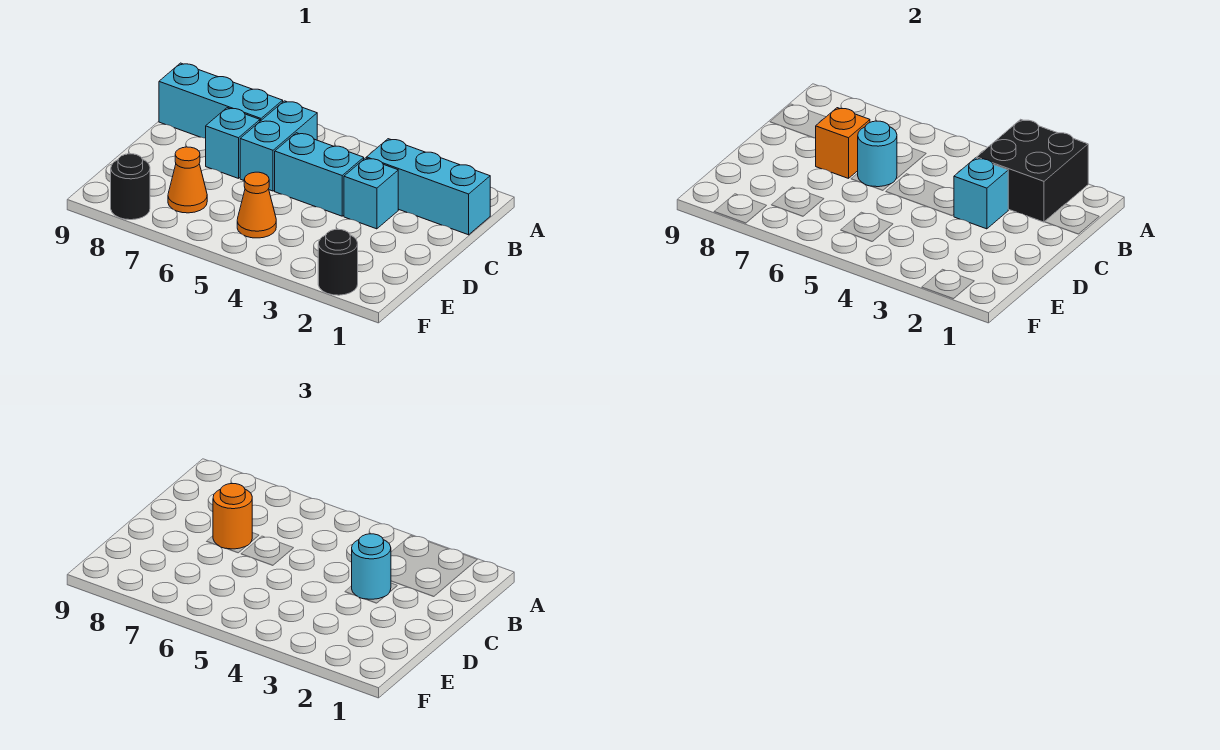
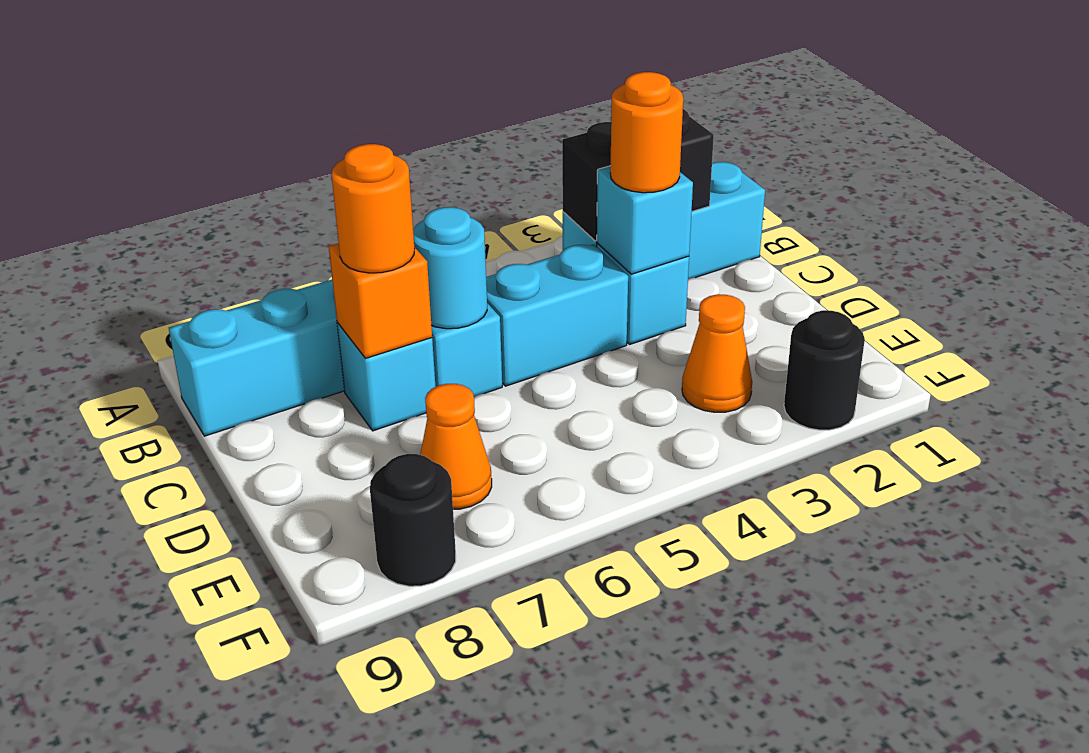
black brick A2:B3 level 2 -> black brick B2:B3 level 2
cyan round brick C3 level 3 -> orange round brick C3 level 3
orange cone E5 level 1 -> orange cone E3 level 1

